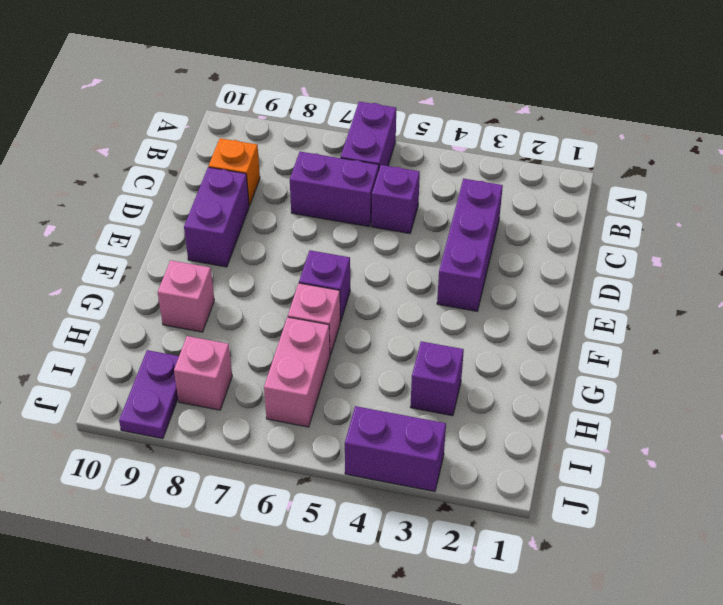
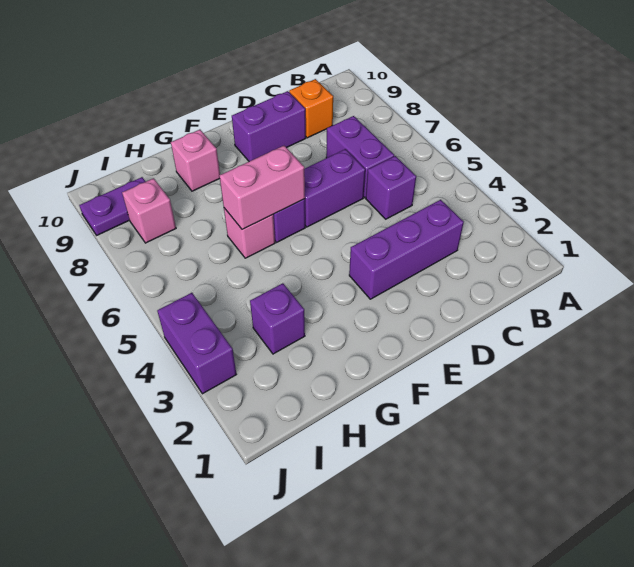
purple brick A6:B6 level 1 -> purple brick D6:E6 level 1
pink brick H6:I6 level 1 -> pink brick F6:G6 level 2

